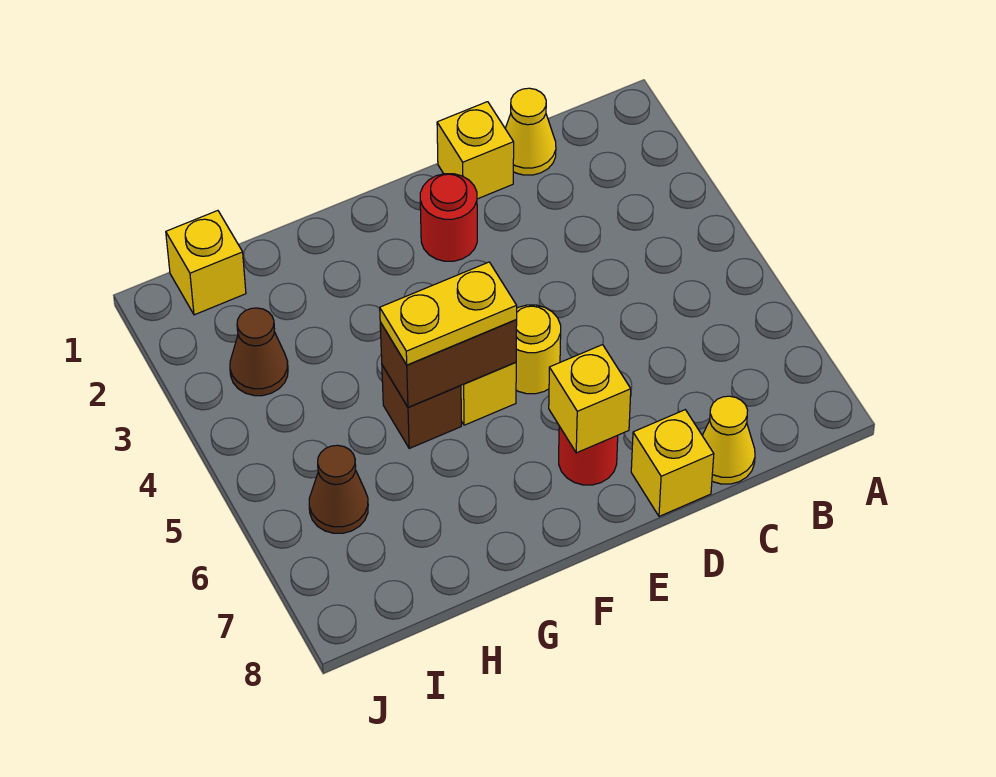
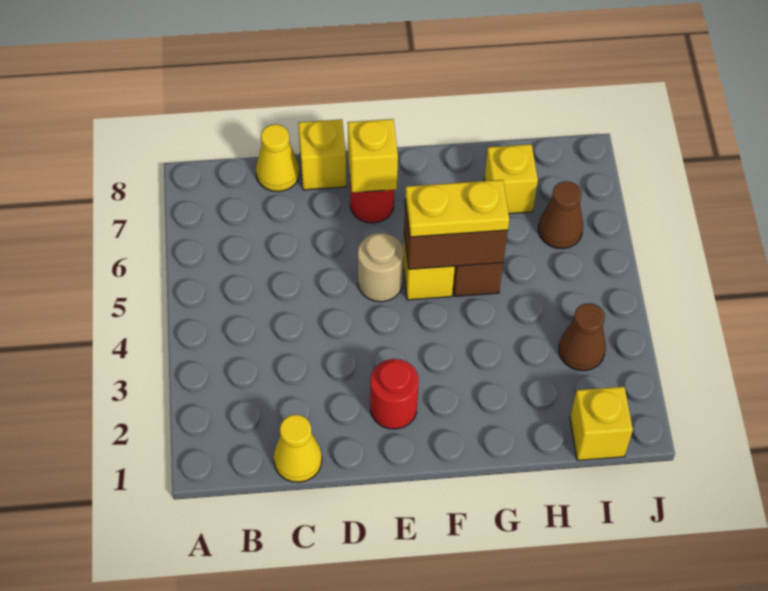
yellow brick D1 level 1 -> yellow brick H7 level 1
yellow round brick E5 level 1 -> tan round brick E5 level 1

